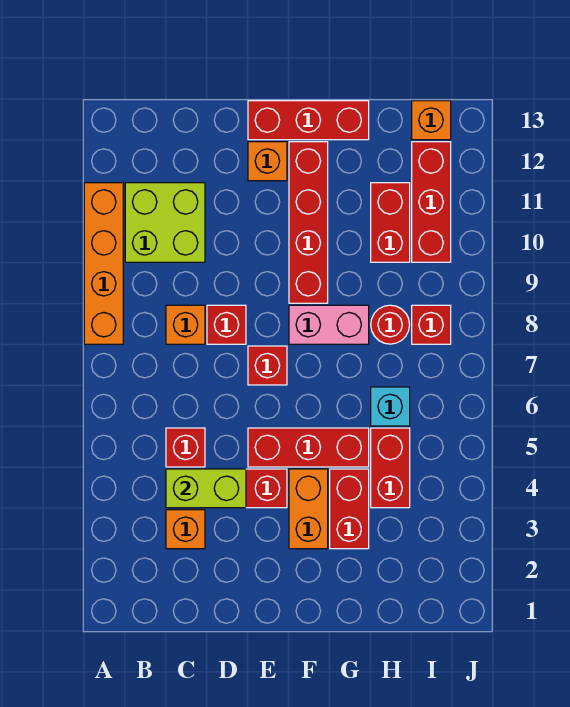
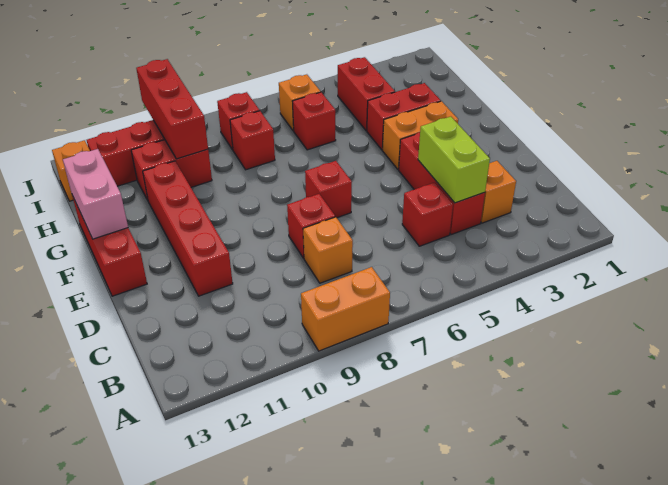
orange brick A8:A11 level 1 -> orange brick A8:A9 level 1
lime brick B10:C11 level 1 -> none
red brick E5:G5 level 1 -> red brick H10:J10 level 2
orange brick E12 level 1 -> orange brick I6 level 1
pink brick F8:G8 level 1 -> pink brick F13:G13 level 2
red brick F9:F12 level 1 -> red brick D11:G11 level 1
red brick H4:H5 level 1 -> red brick H4:I4 level 1
cyan brick H6 level 1 -> red brick H6 level 1
red round brick H8 level 1 -> red brick H8 level 1

